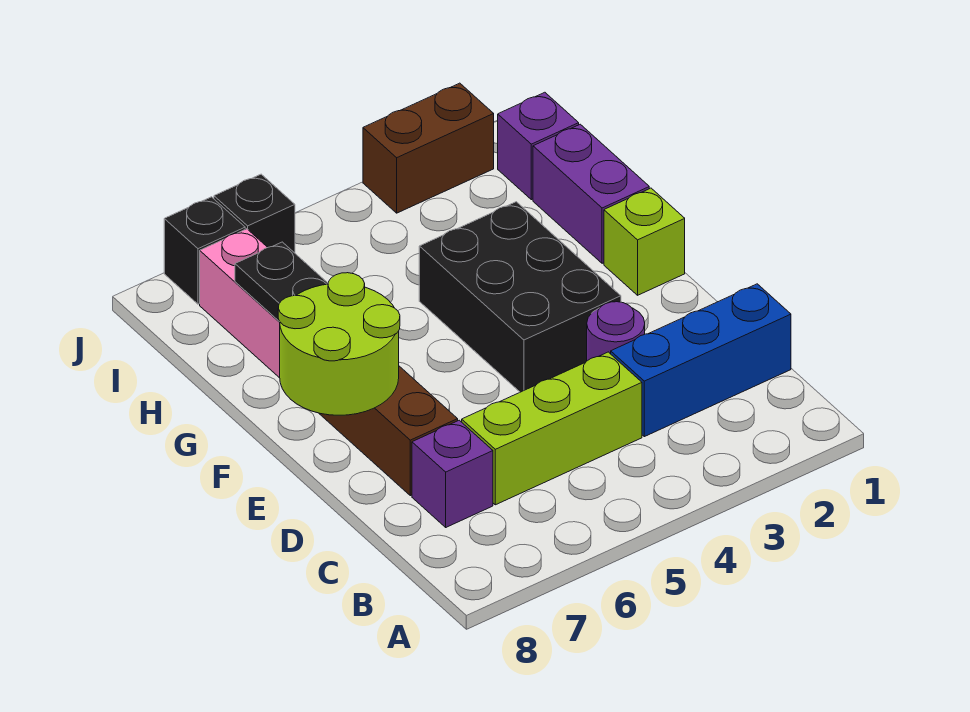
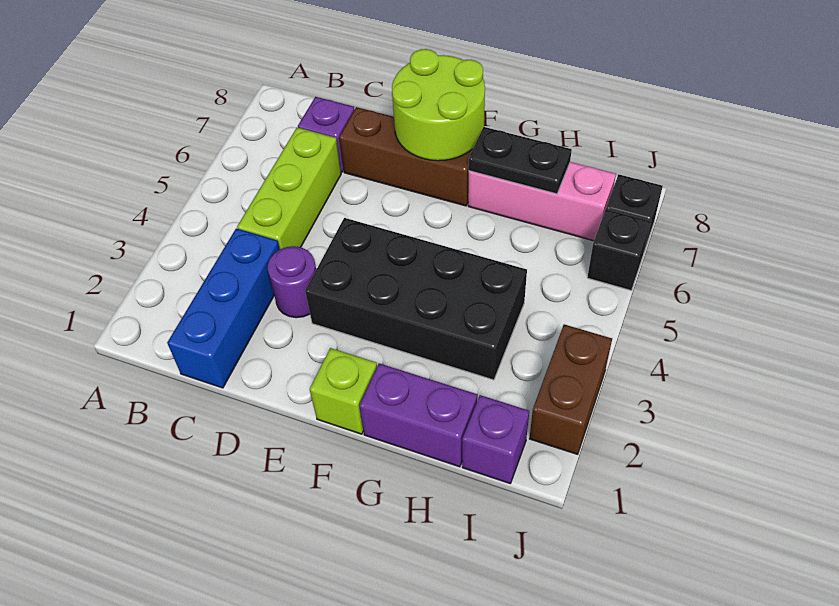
black brick E3:G4 level 1 -> black brick E3:H4 level 1

